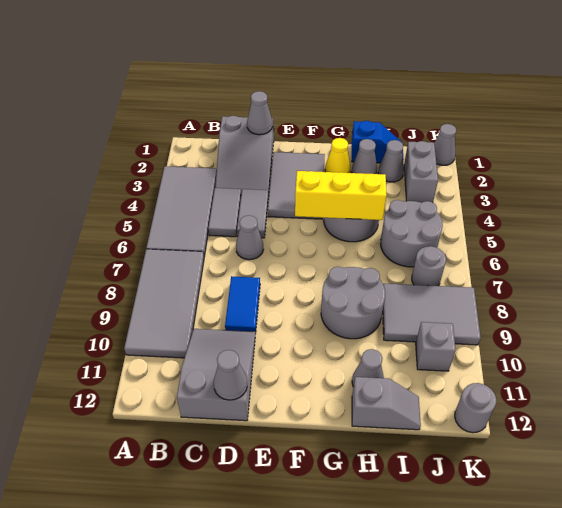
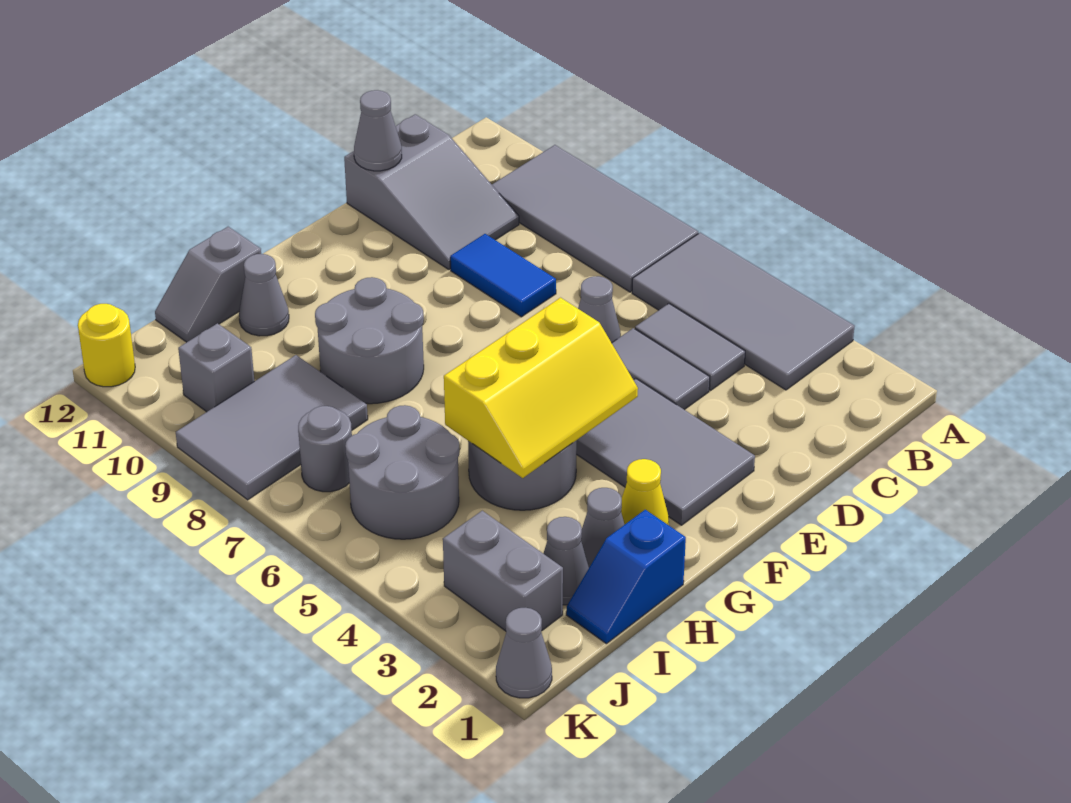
grey slope C1:D3 level 1 top 1 -> none
grey cone D1 level 2 -> none
grey round brick K12 level 1 -> yellow round brick K12 level 1

